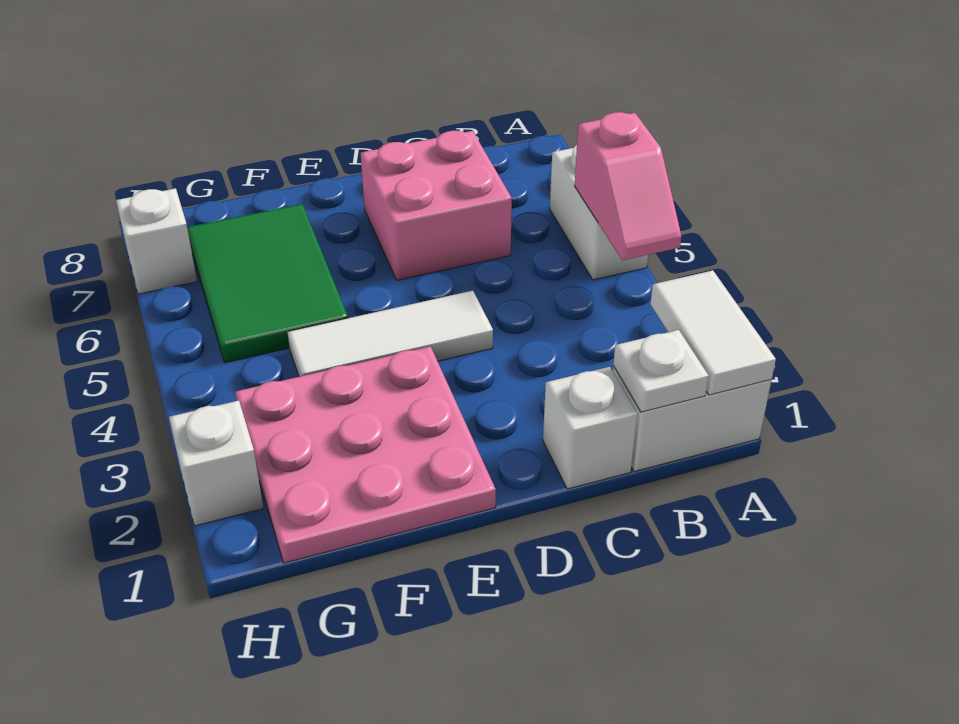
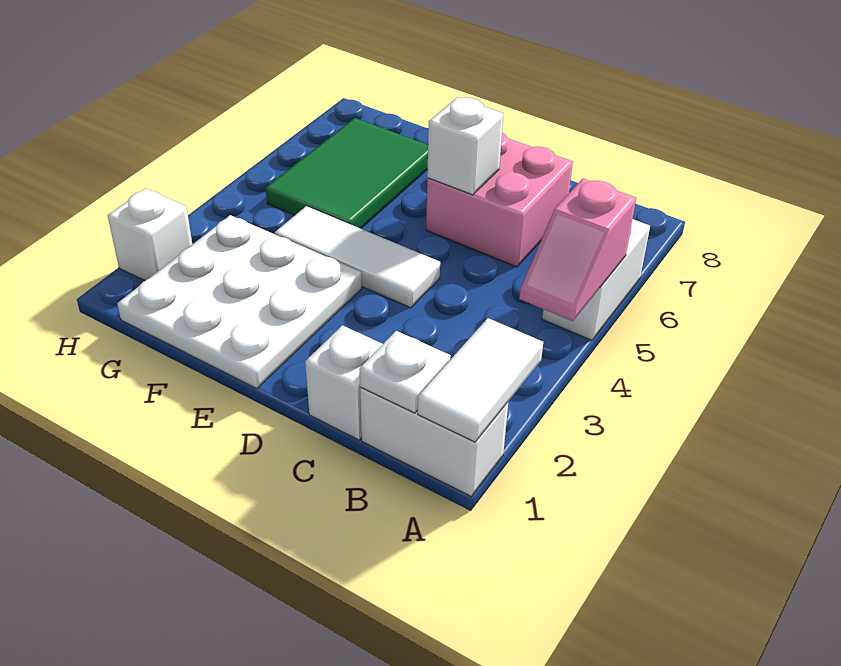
pink plate E1:G3 level 1 -> white plate E1:G3 level 1
white brick H7 level 1 -> white brick D6 level 2

